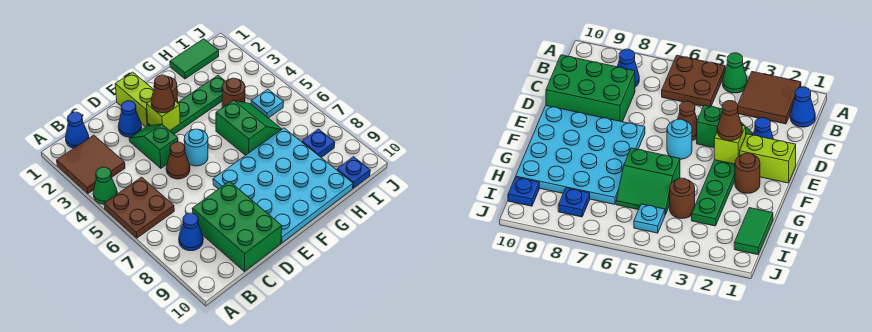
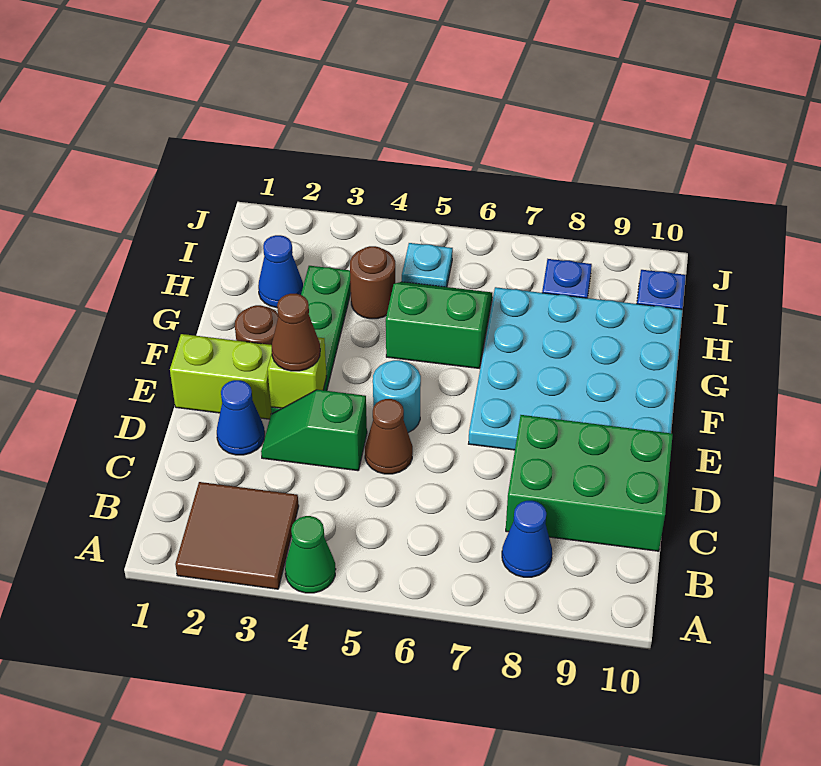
brown plate A5:B6 level 1 -> none
blue cone B1 level 1 -> blue cone H2 level 1
green tile H1:I1 level 1 -> none

